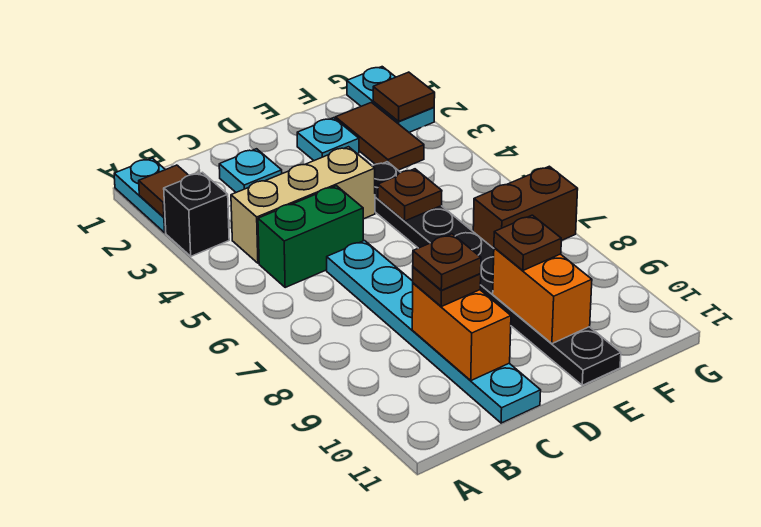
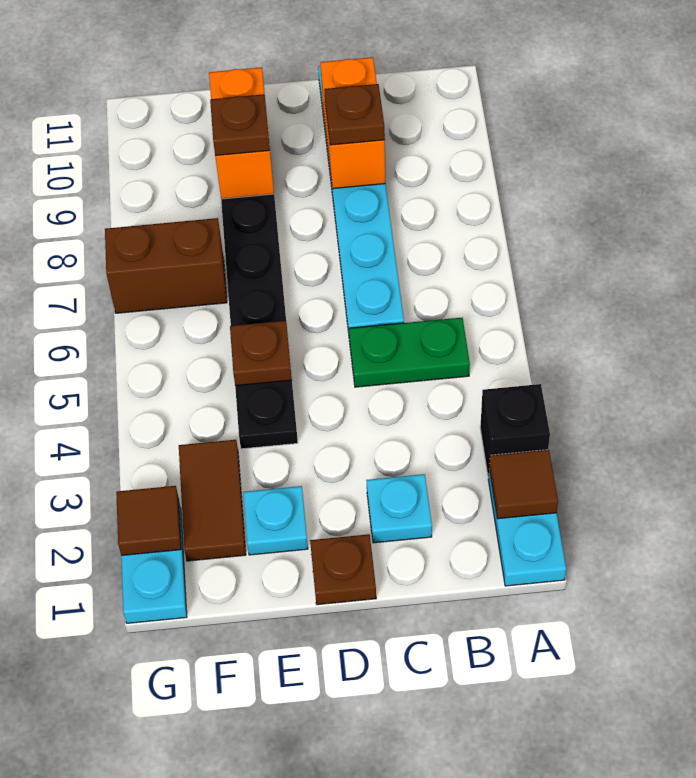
tan brick B4:D4 level 1 -> none
green brick B5:C5 level 1 -> green plate B5:C5 level 1
brown plate C9 level 4 -> brown plate D1 level 1

